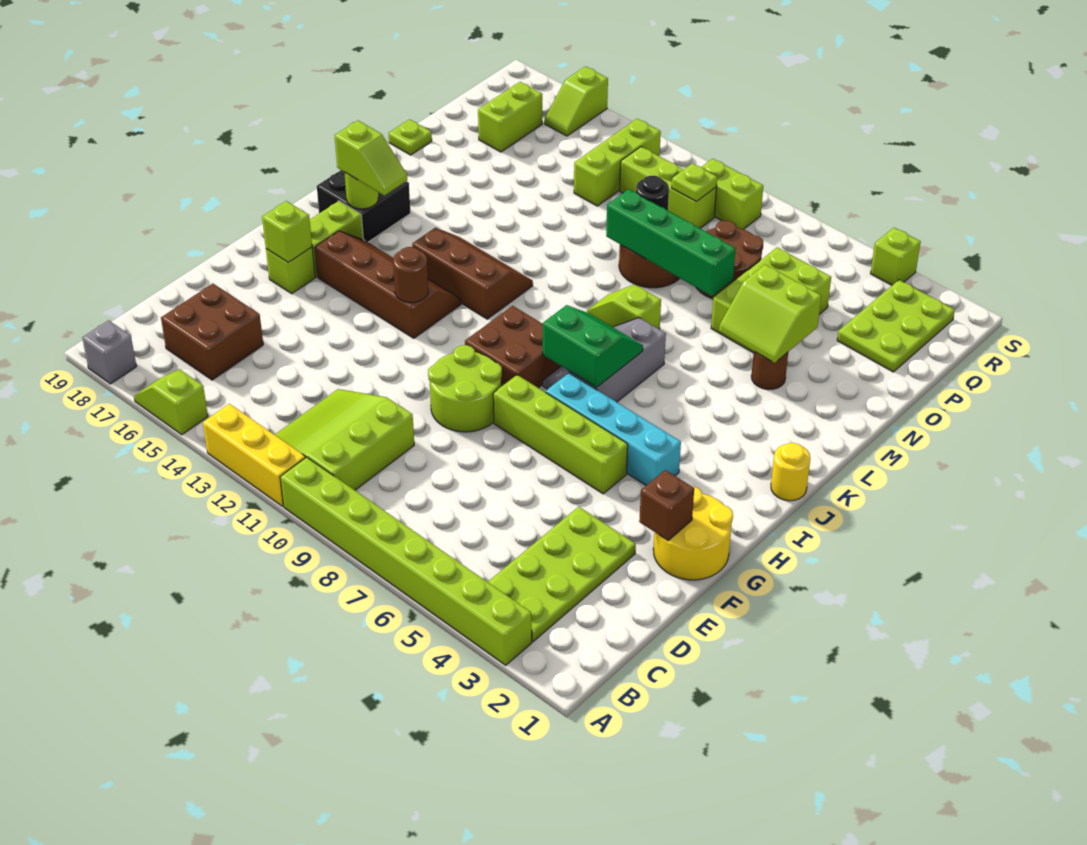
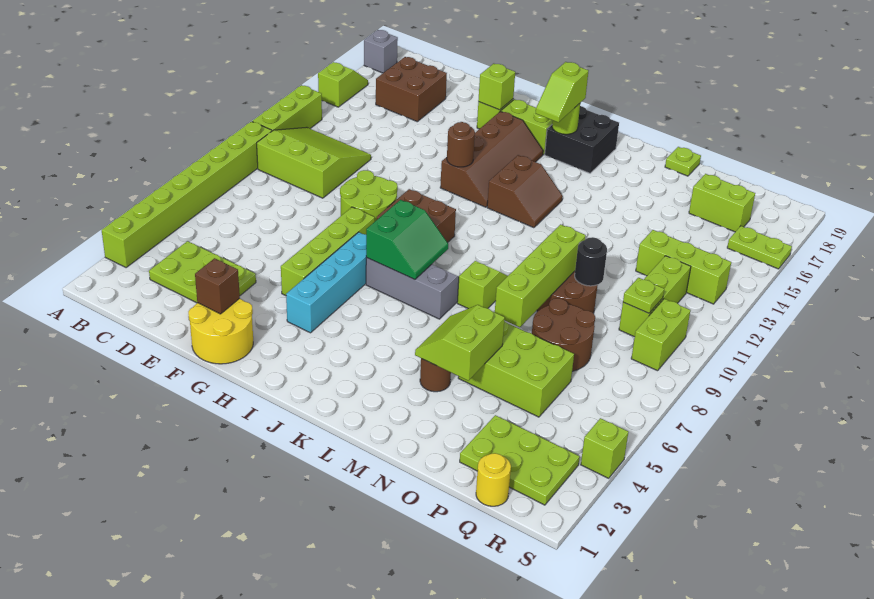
yellow brick A11:A13 level 1 -> lime brick A11:A13 level 1
lime plate B3:E4 level 1 -> lime plate C3:E4 level 1
yellow round brick J1 level 1 -> yellow round brick Q1 level 1
brown slope J12:K14 level 1 top J -> brown slope J13:K14 level 1 top J
green brick N7:N10 level 2 -> lime brick N7:N10 level 2
lime slope R16:S16 level 1 top S -> lime plate R16:S16 level 1

